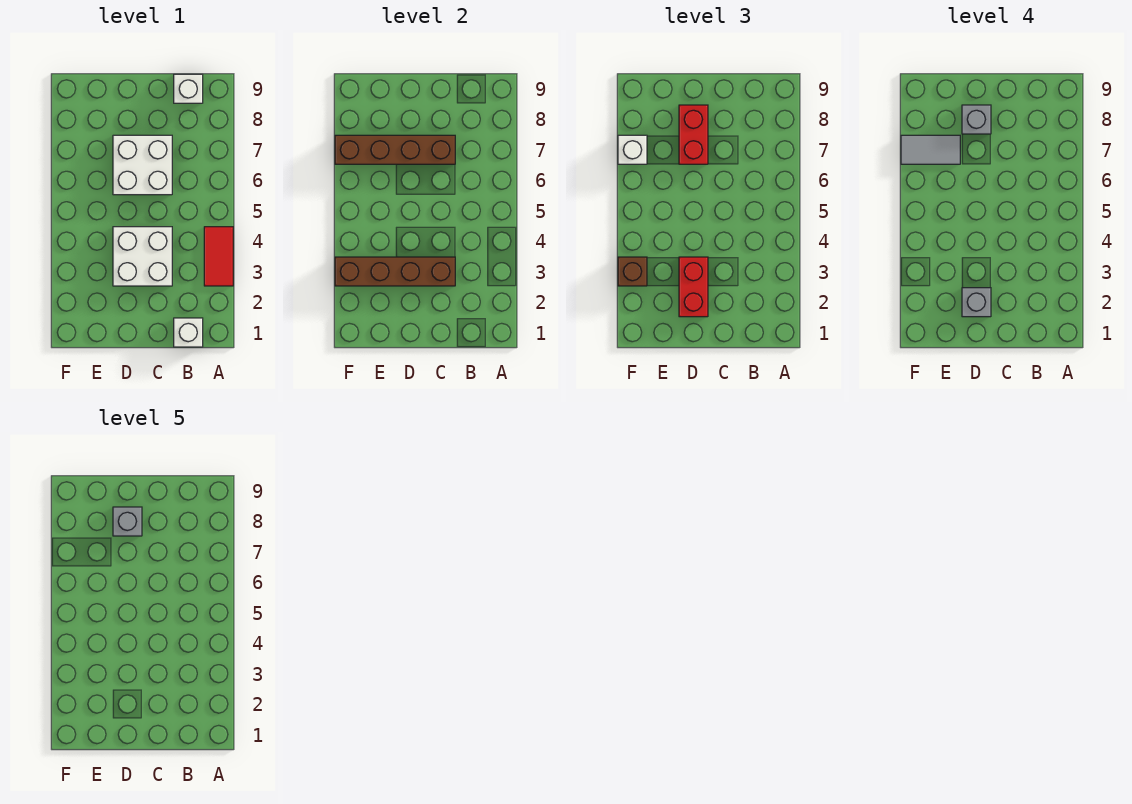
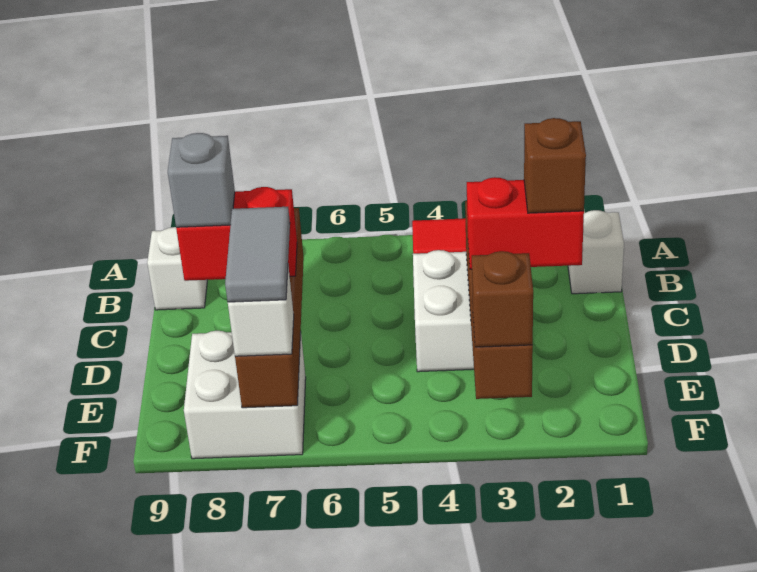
white brick C6:D7 level 1 -> white brick E7:F8 level 1
grey brick D2 level 4 -> brown brick D2 level 4
grey brick D8 level 5 -> none

